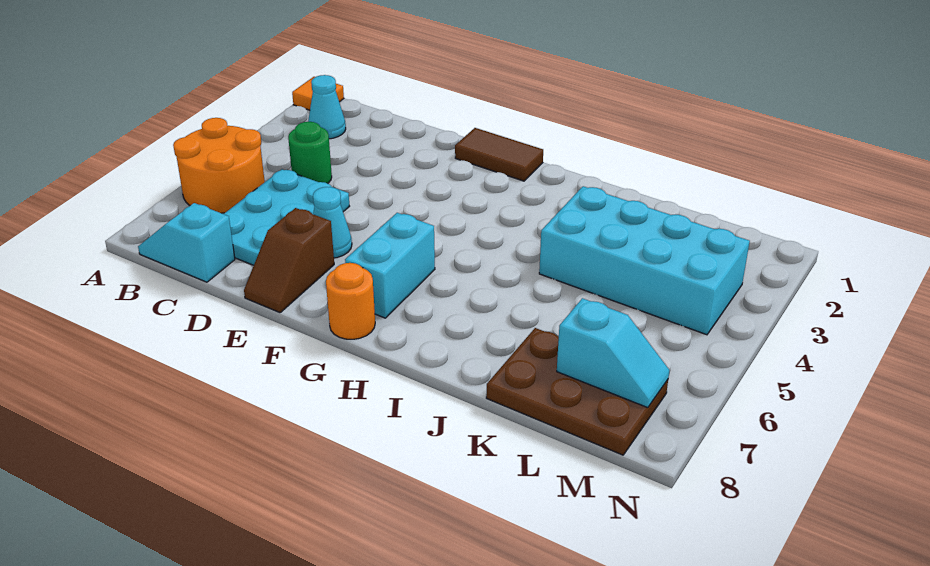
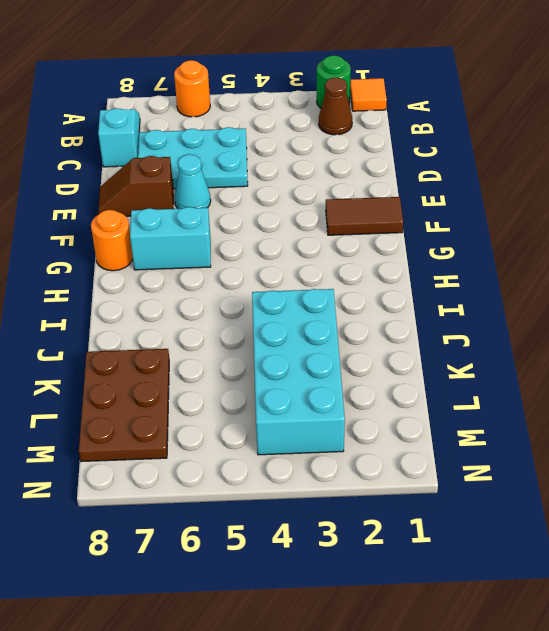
orange round brick A5:B6 level 1 -> orange round brick A6 level 1
cyan cone B2 level 1 -> brown cone B2 level 1
green round brick C4 level 1 -> green round brick A2 level 1
brown tile F1:G1 level 1 -> brown tile F1:F2 level 1
cyan slope L7:M7 level 2 top L -> none

